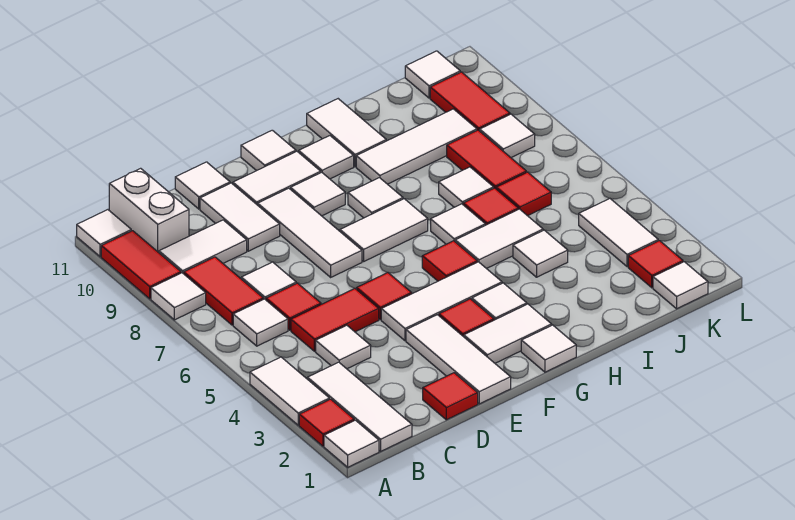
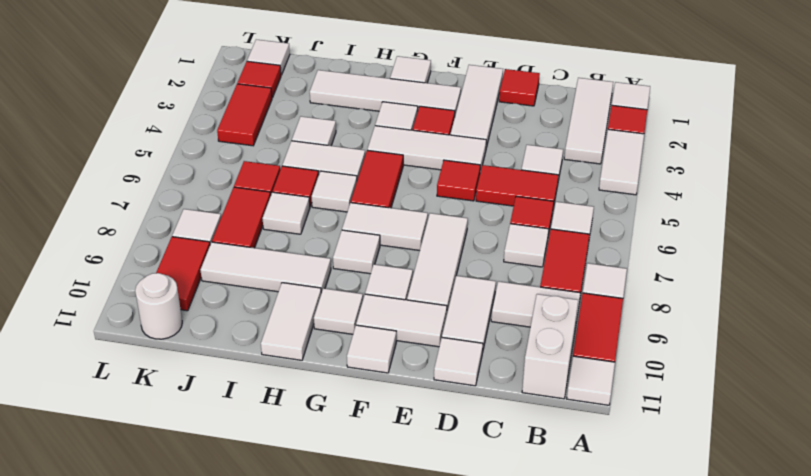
white tile F2:G2 level 1 -> white tile F2:I2 level 1
red tile G5 level 1 -> red tile G5:G6 level 1
white tile K3:K4 level 1 -> red tile K3:K4 level 1
white tile K11 level 1 -> white round brick K11 level 1

